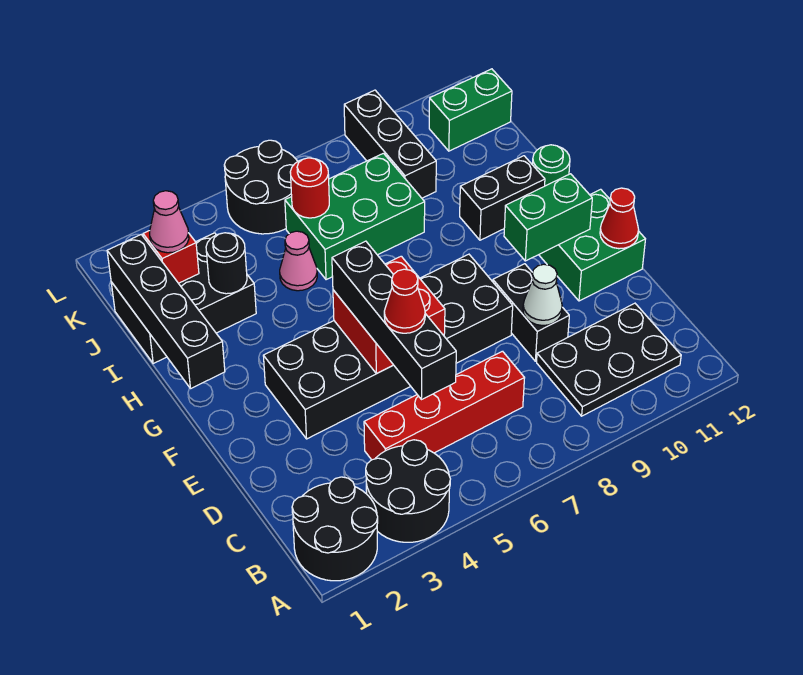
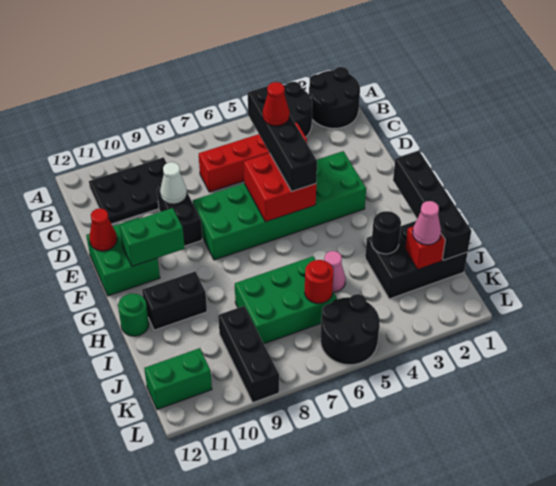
black brick E3:F8 level 1 -> green brick E3:F8 level 1

